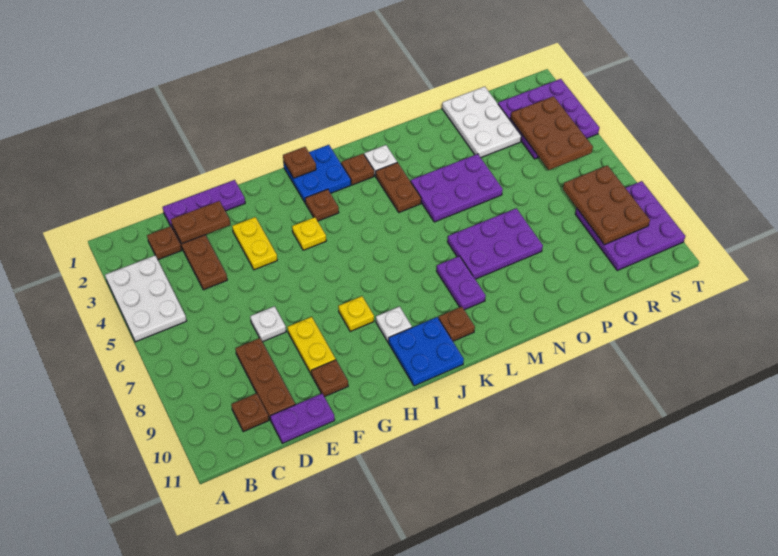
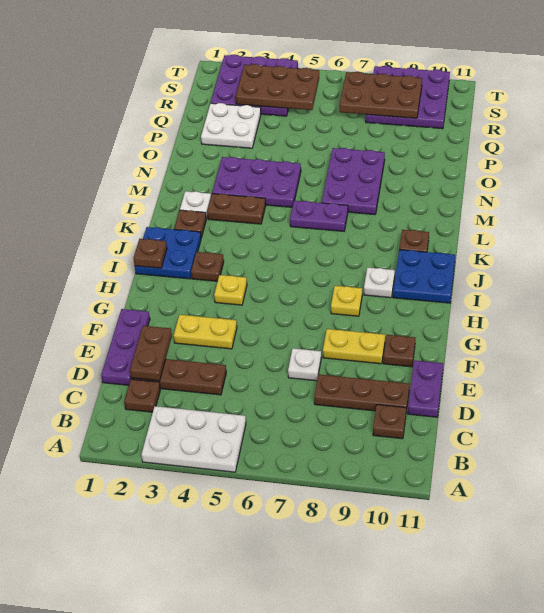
purple plate L8:L9 level 1 -> purple plate L6:L7 level 1
purple plate M4:O5 level 1 -> purple plate M3:N5 level 1
white plate P1:Q3 level 1 -> white plate P2:Q3 level 1

